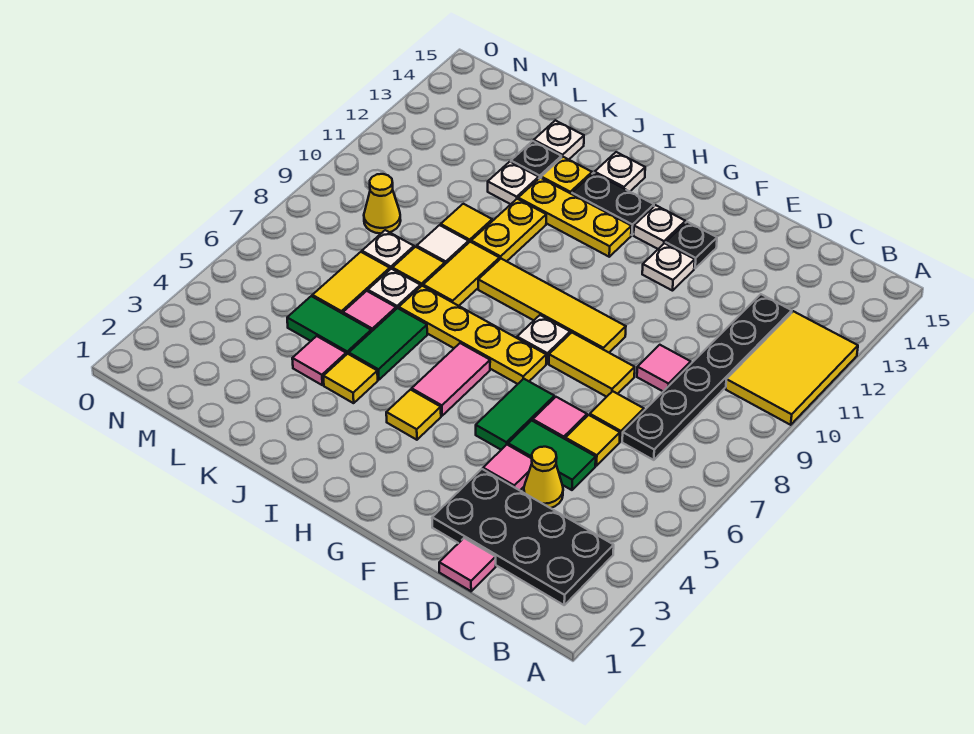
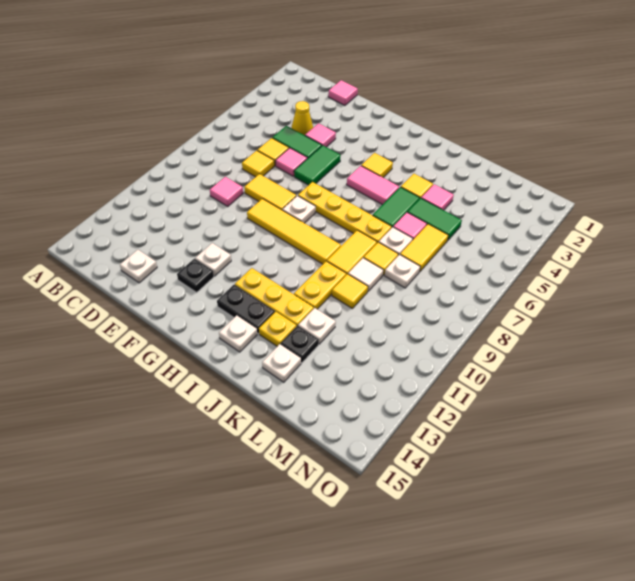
yellow tile A10:B12 level 1 -> none
black plate B2:E3 level 1 -> none
black plate C7:C12 level 1 -> none
white plate G13 level 1 -> white plate D14 level 1
pink tile H5:H6 level 1 -> pink tile H5:I5 level 1
yellow cone M9 level 1 -> none

